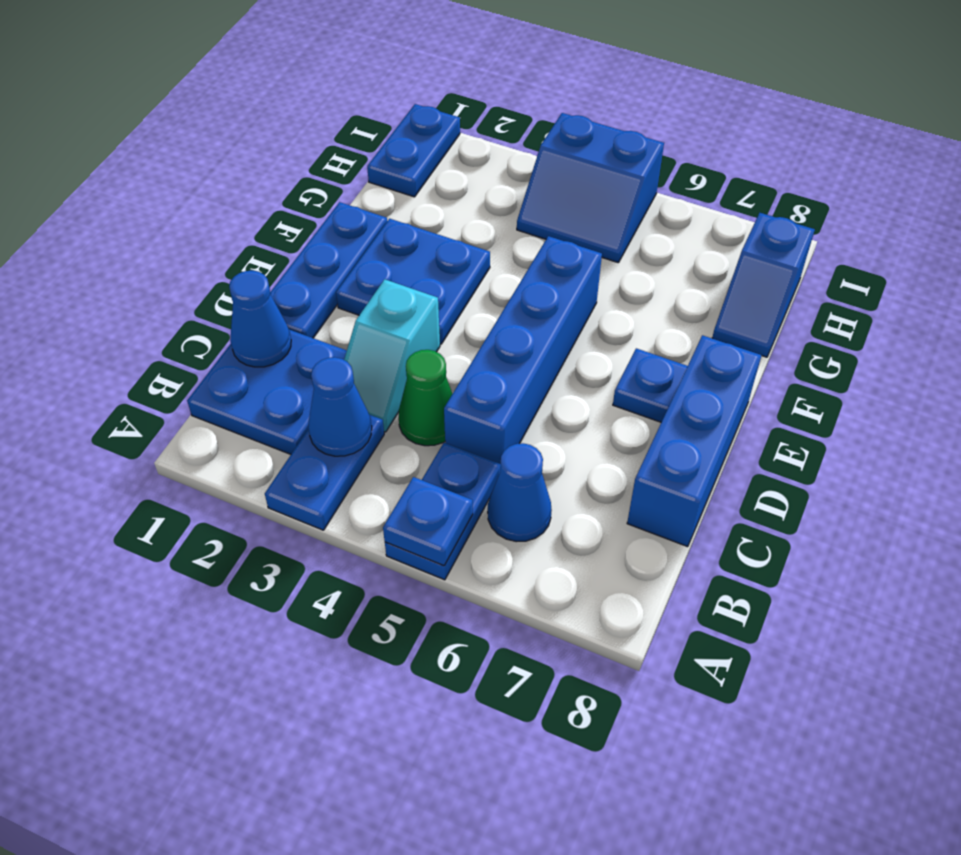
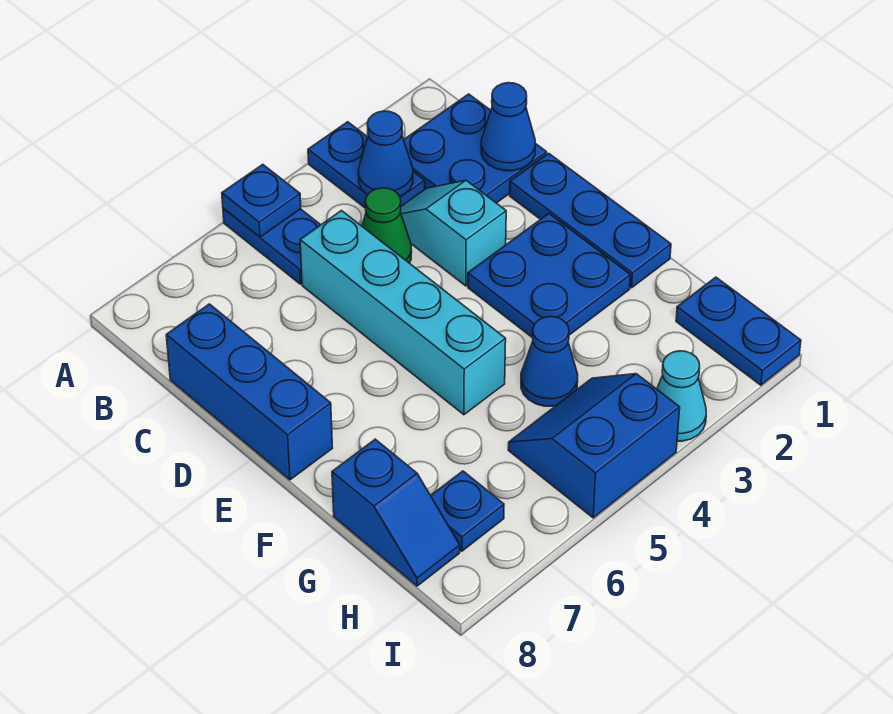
blue cone B6 level 1 -> blue cone G4 level 1
blue brick C5:F5 level 1 -> cyan brick C5:F5 level 1
blue plate E7 level 1 -> blue plate H7 level 1
blue slope G8:H8 level 1 top H -> blue slope G8:H8 level 1 top G
none -> cyan cone I3 level 1

